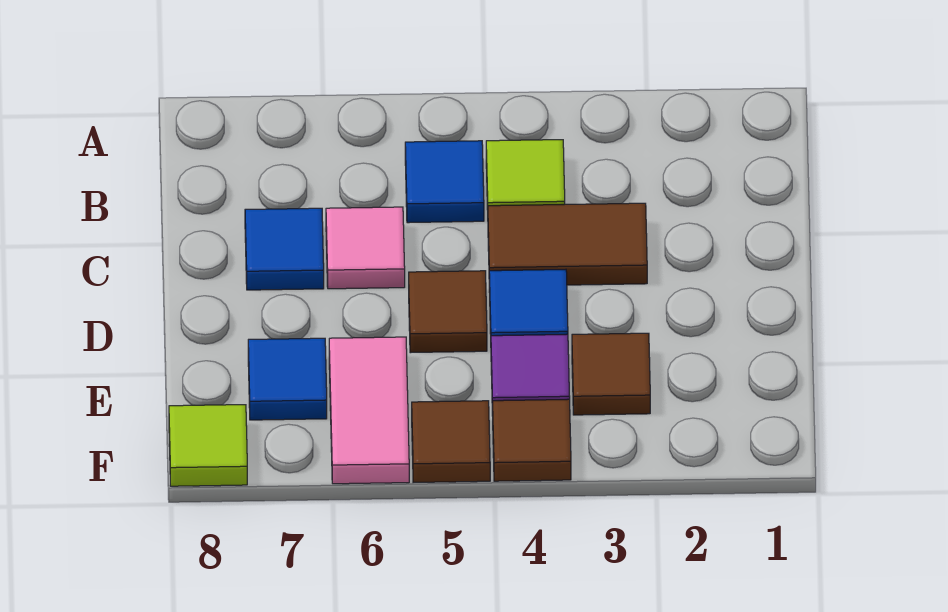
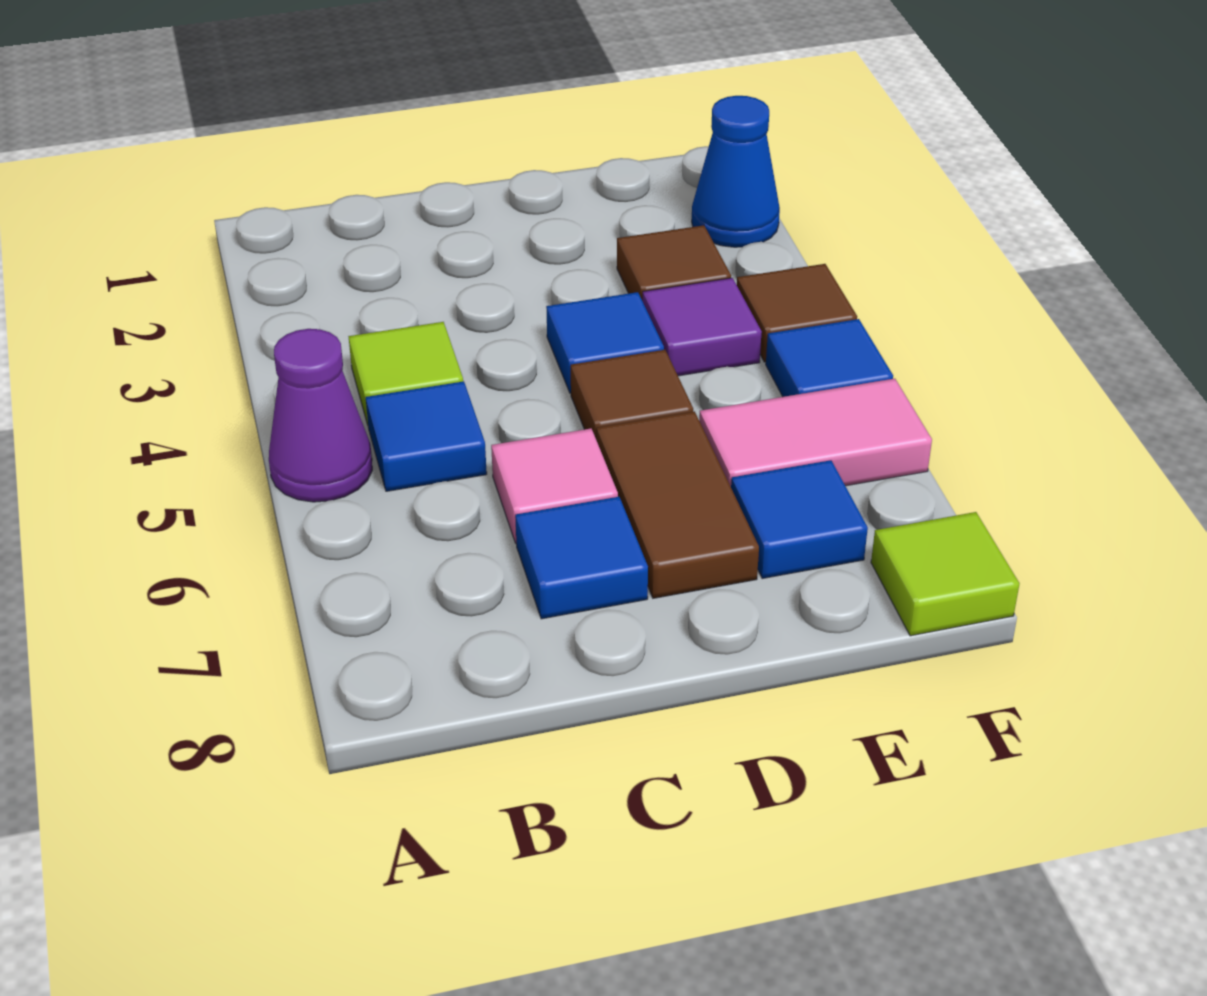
none -> purple cone A5 level 1
brown tile C3:C4 level 1 -> brown tile D6:D7 level 1
none -> blue cone F2 level 1
brown tile F5 level 1 -> blue tile F5 level 1

